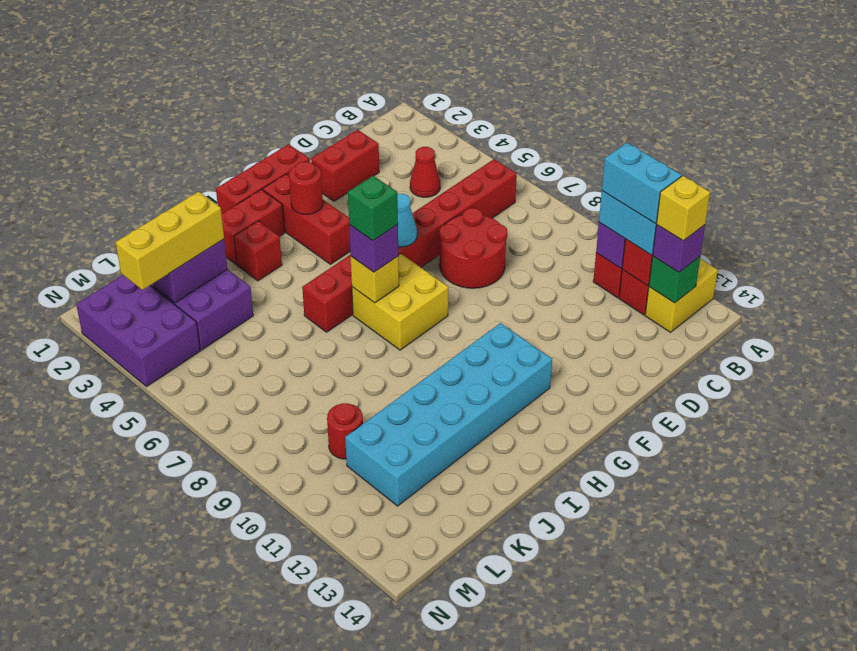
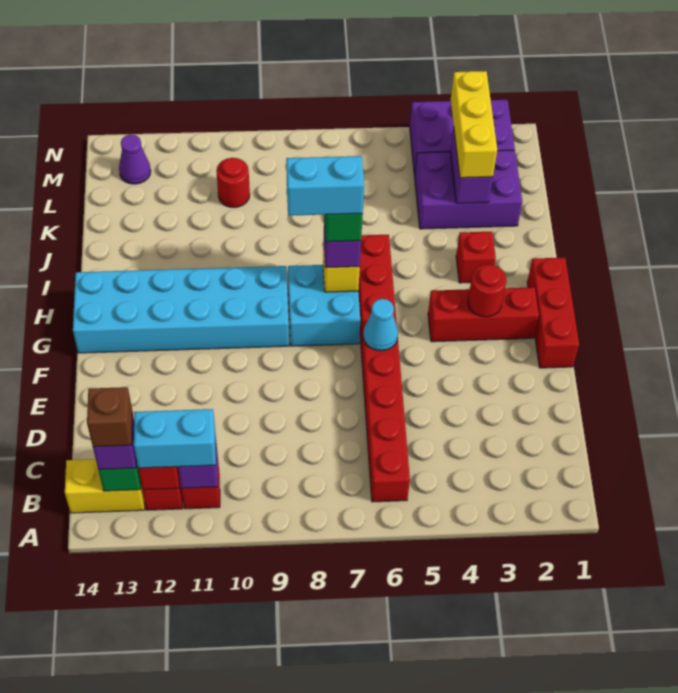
yellow brick A13:B13 level 1 -> yellow brick B13:B14 level 1
cyan brick B11:B12 level 4 -> cyan brick H7:H8 level 5
yellow brick B13 level 4 -> brown brick B13 level 4
red cone C4 level 1 -> none
red brick D2:E2 level 1 -> none
red round brick D7:E8 level 1 -> none
yellow brick G7:H8 level 1 -> cyan brick G7:H8 level 1
cyan brick G11:L12 level 1 -> cyan brick G9:H14 level 1
red brick H2:I2 level 1 -> none
none -> purple cone M13 level 1

